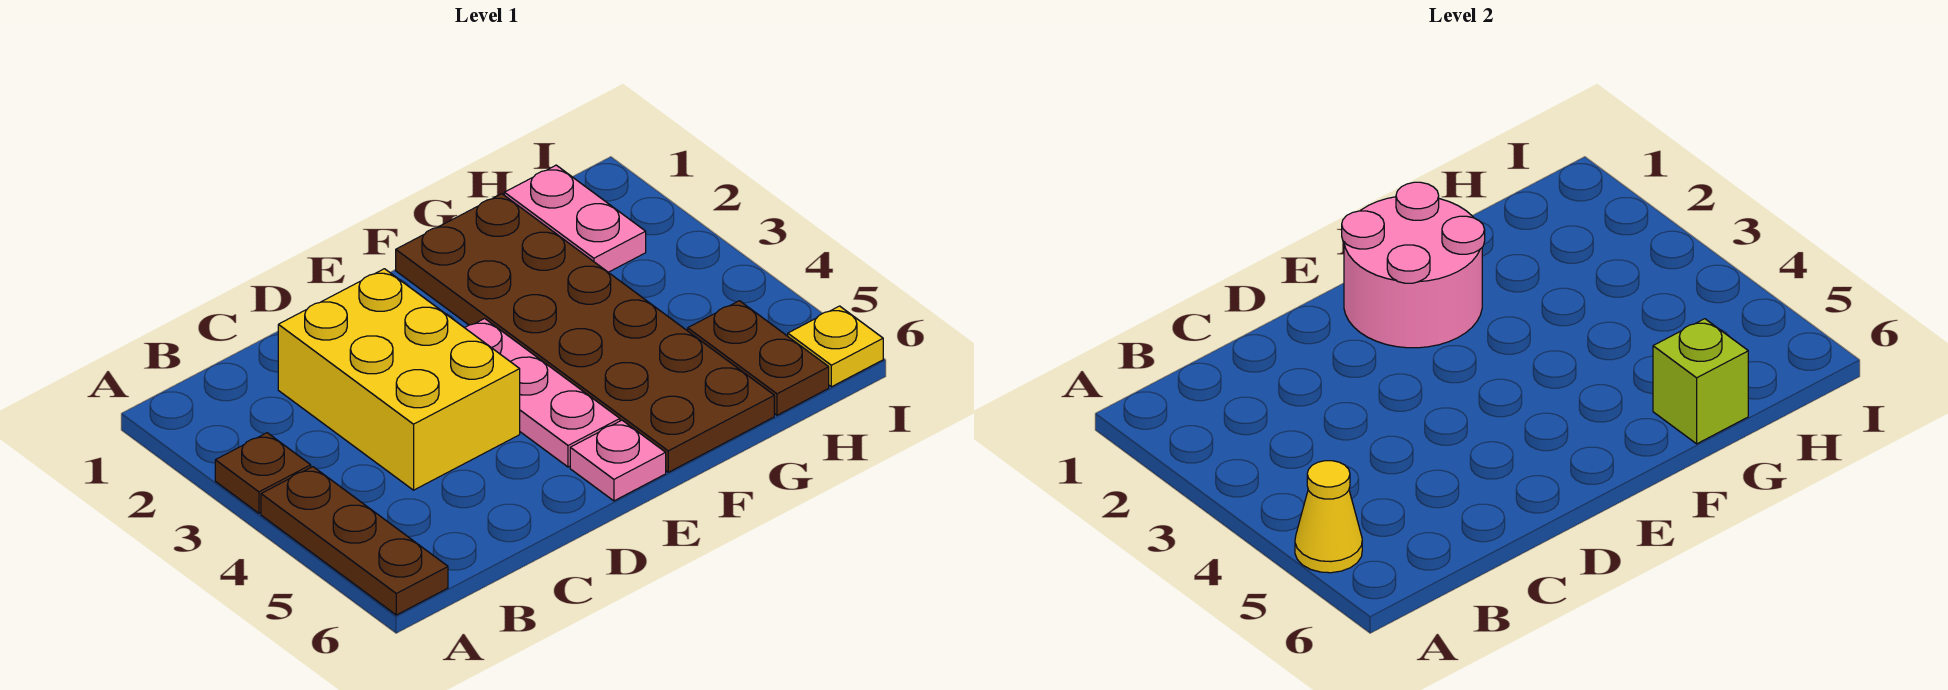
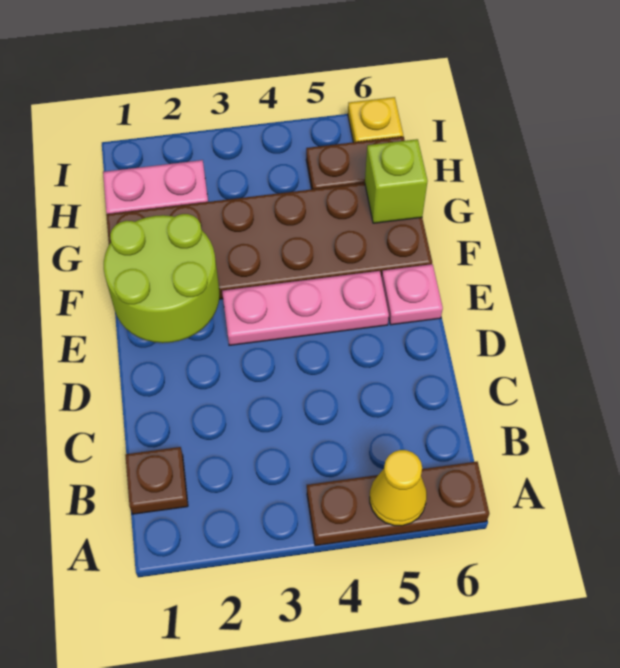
brown plate A3 level 1 -> brown plate B1 level 1
yellow brick C2:D4 level 1 -> none
pink round brick E1:F2 level 2 -> lime round brick E1:F2 level 2

